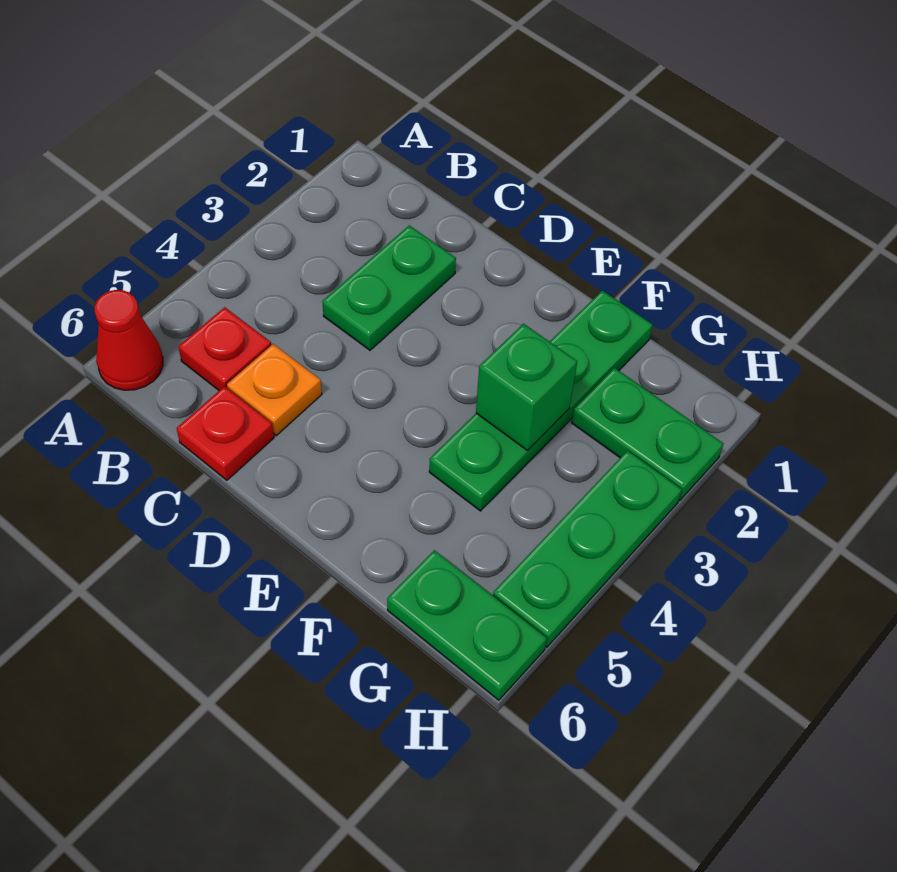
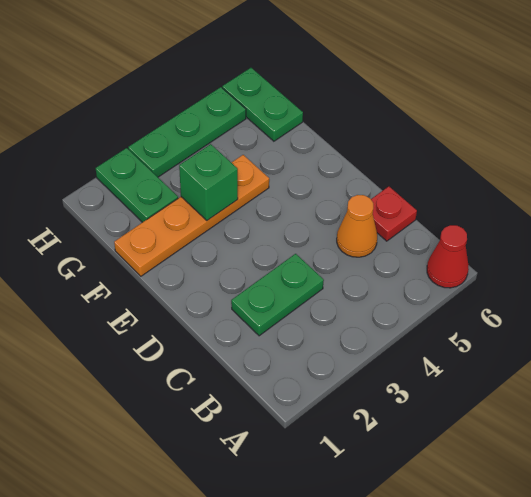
red plate B5 level 1 -> none
orange plate C5 level 1 -> orange cone C5 level 1
green plate F1:F4 level 1 -> orange plate F1:F4 level 1

